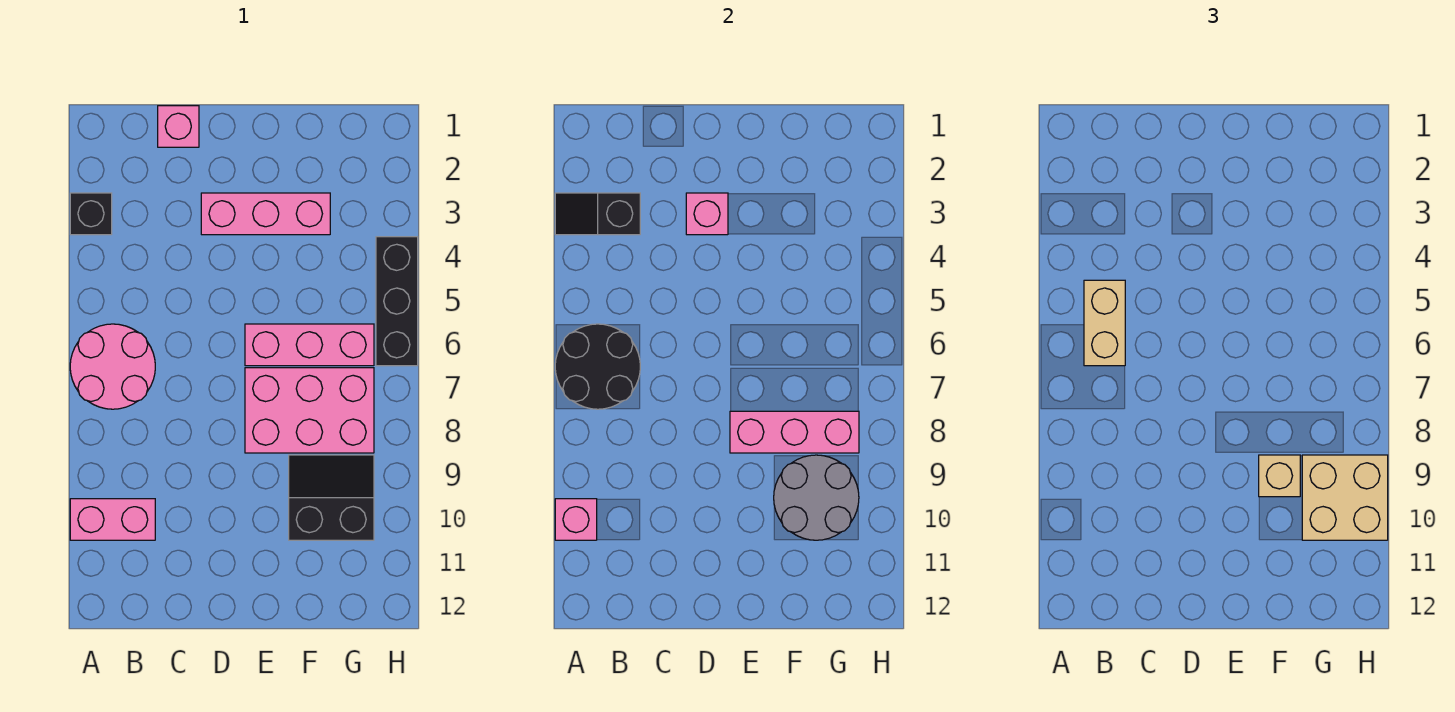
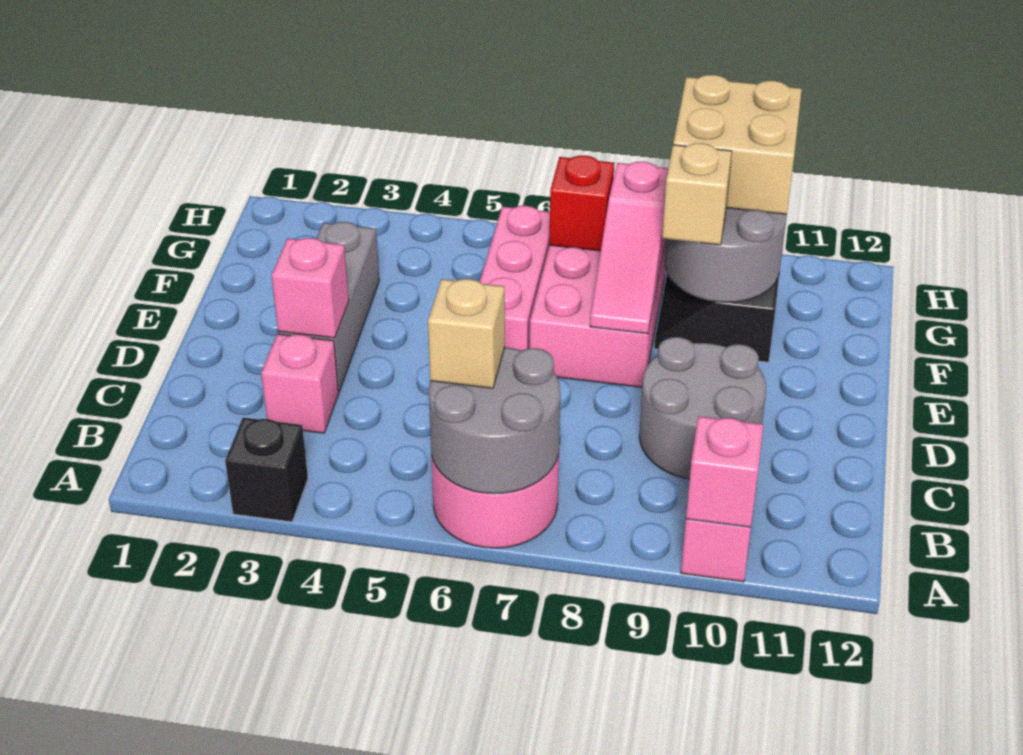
black slope A3:B3 level 2 top B -> none
black round brick A6:B7 level 2 -> grey round brick A6:B7 level 2
tan brick B5:B6 level 3 -> tan brick B6 level 3
pink brick C1 level 1 -> pink brick C3 level 1
none -> grey round brick C9:D10 level 1
pink brick D3:F3 level 1 -> grey brick D3:F3 level 1
pink brick E8:G8 level 2 -> pink slope E8:G8 level 2 top G
none -> red brick G7 level 2
black brick H4:H6 level 1 -> none

